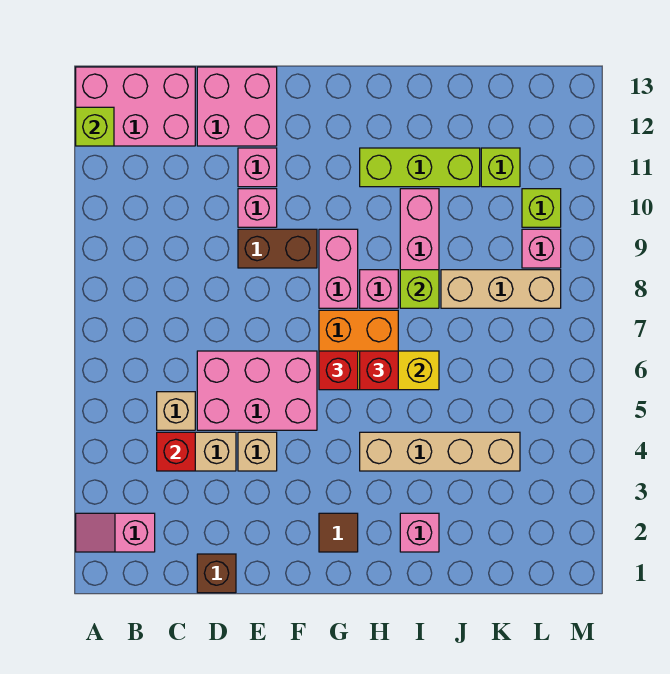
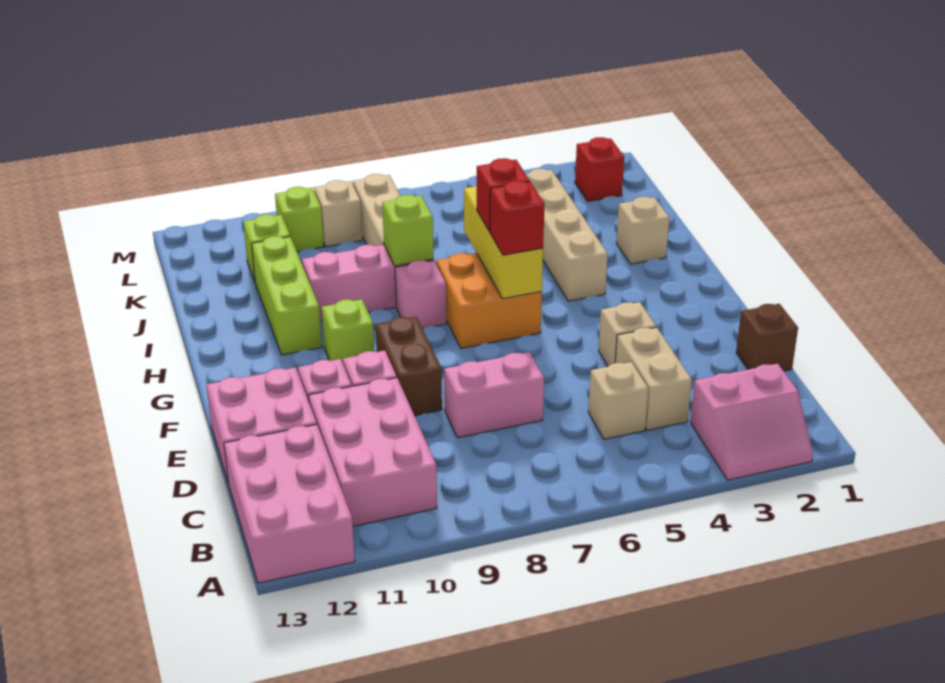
pink slope A2:B2 level 1 top B -> pink slope A2:B3 level 1 top B
lime brick A12 level 2 -> lime brick G10 level 1
red brick C4 level 2 -> red brick L2 level 1
pink brick D5:F6 level 1 -> pink brick B10:D11 level 1
brown tile G2 level 1 -> none
pink brick G8:G9 level 1 -> pink brick D7:D8 level 1
pink brick I2 level 1 -> tan brick I2 level 1
pink brick L9 level 1 -> tan brick L9 level 1

